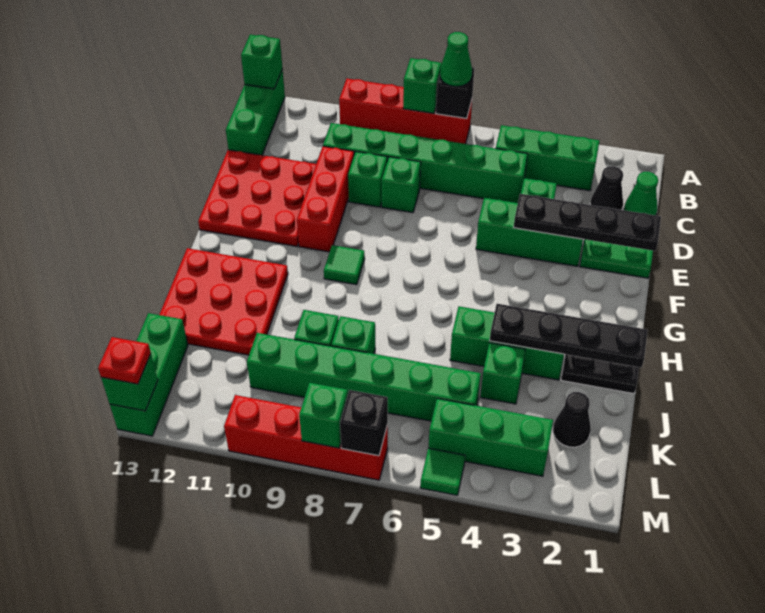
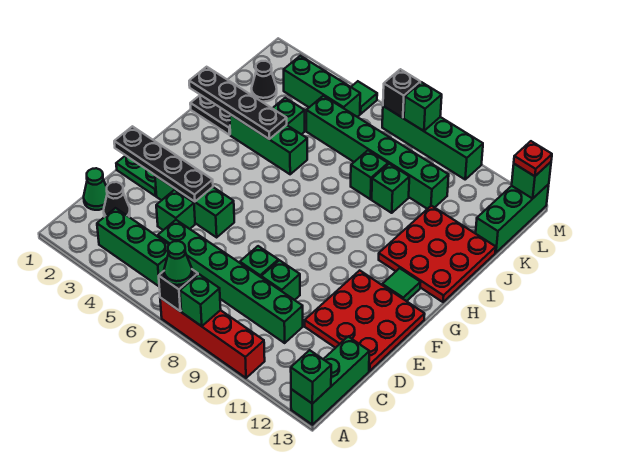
red brick D10:F10 level 1 -> none
green tile G9 level 1 -> green tile G12 level 1
red brick M7:M10 level 1 -> green brick M7:M10 level 1

